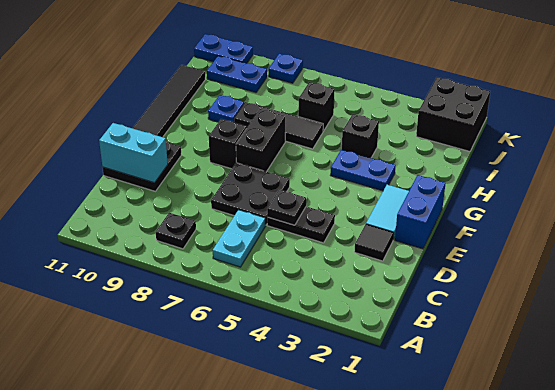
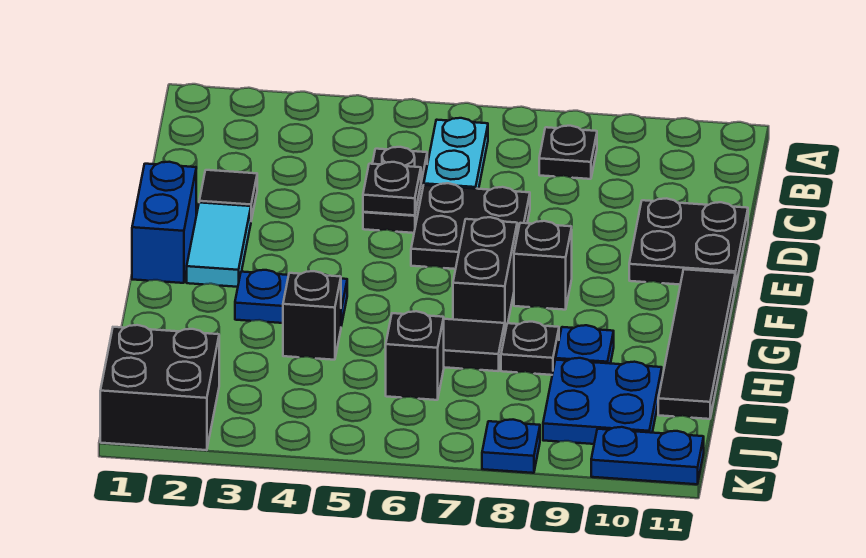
black plate D4:D5 level 1 -> black plate C5:D5 level 1
cyan brick D10:D11 level 2 -> none
blue plate J9:J10 level 1 -> blue plate I9:J10 level 1

